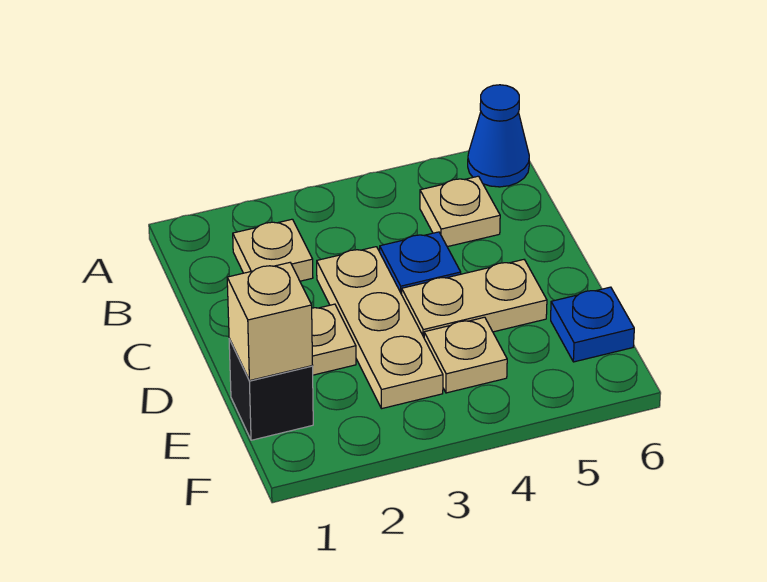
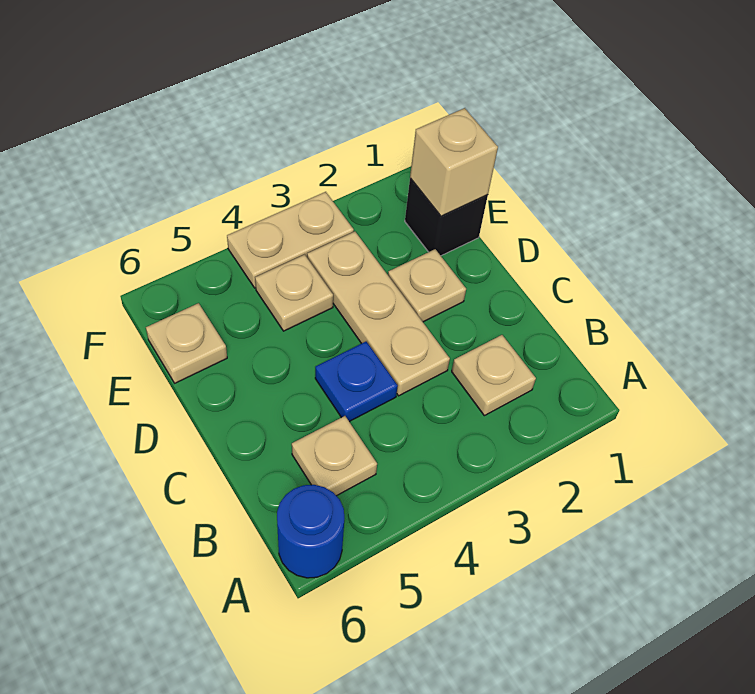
blue cone A6 level 1 -> blue round brick A6 level 1
tan plate D4:D5 level 1 -> tan plate F3:F4 level 1
blue plate E6 level 1 -> tan plate E6 level 1

